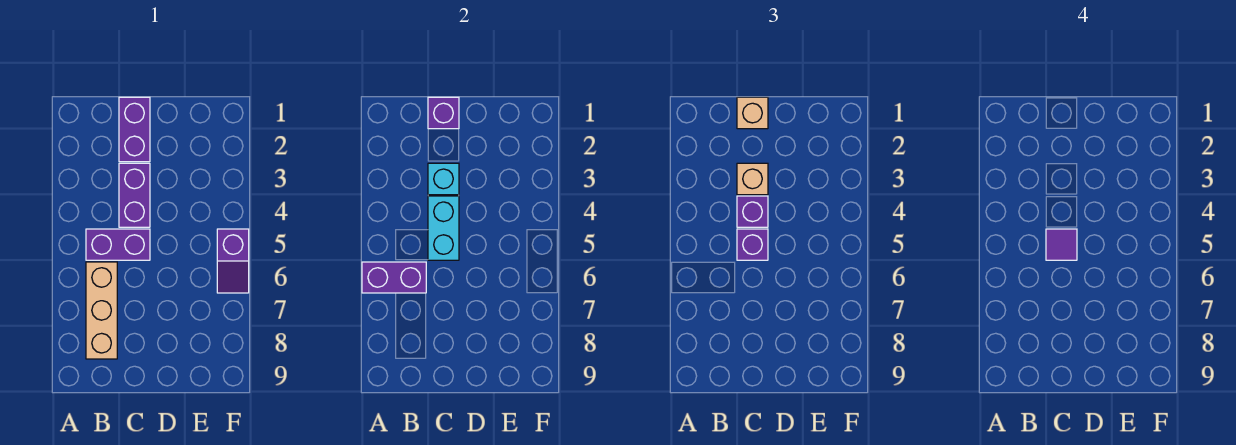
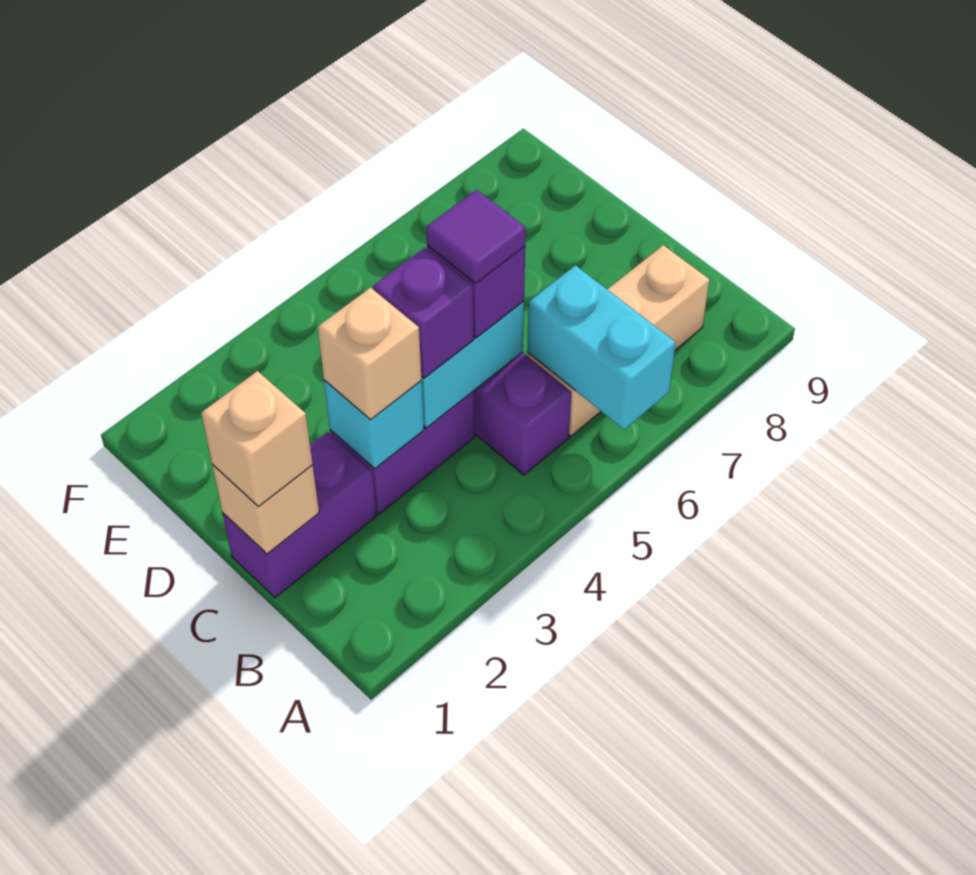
purple brick A6:B6 level 2 -> cyan brick A6:B6 level 2
purple brick C1 level 2 -> tan brick C1 level 2
purple slope F5:F6 level 1 top 5 -> none

